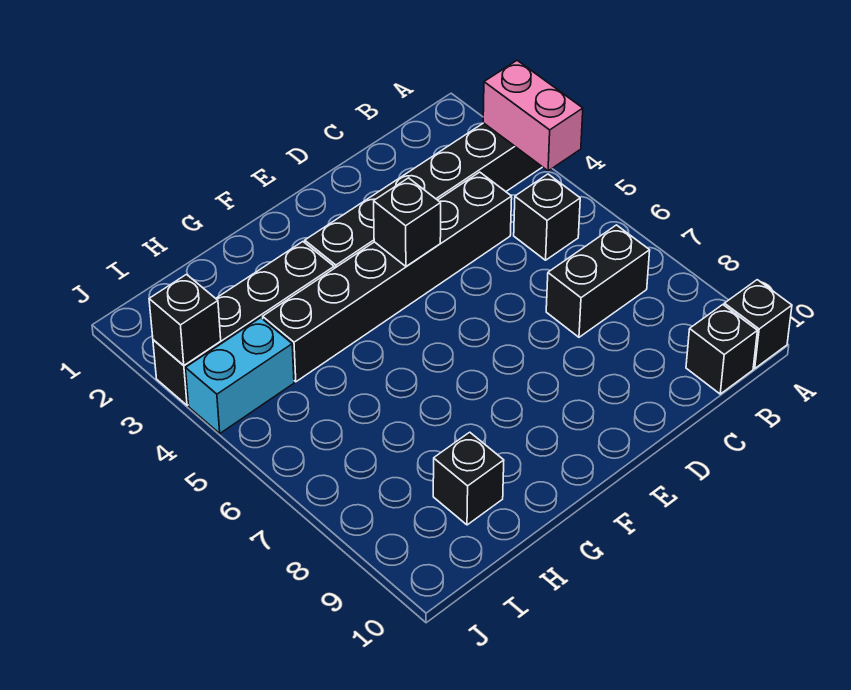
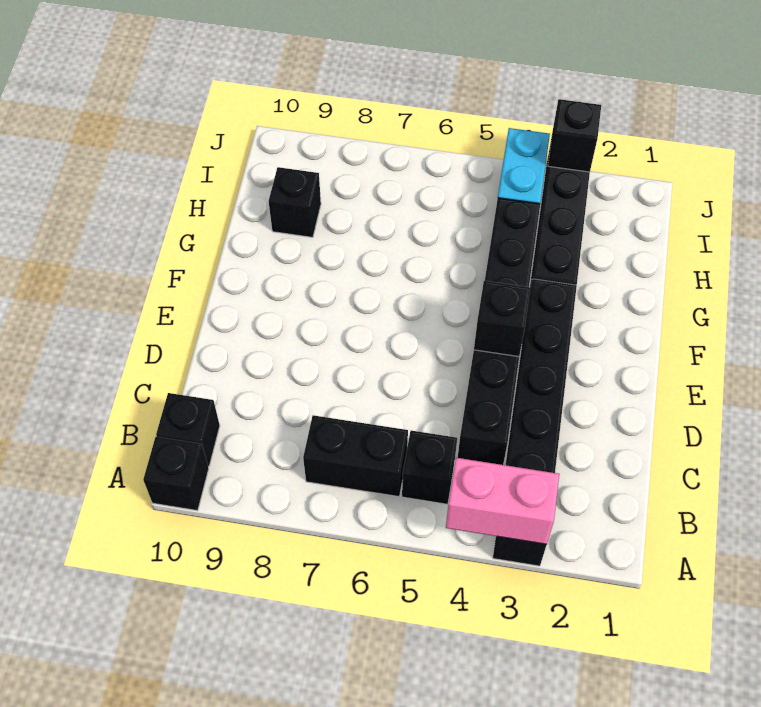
black brick B7:C7 level 1 -> black brick B6:B7 level 1

